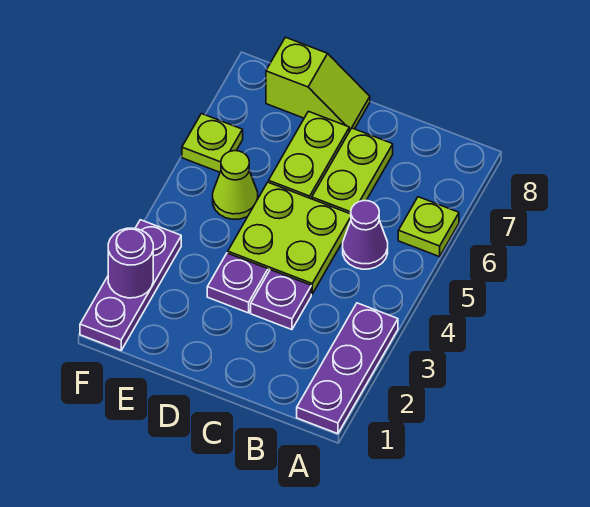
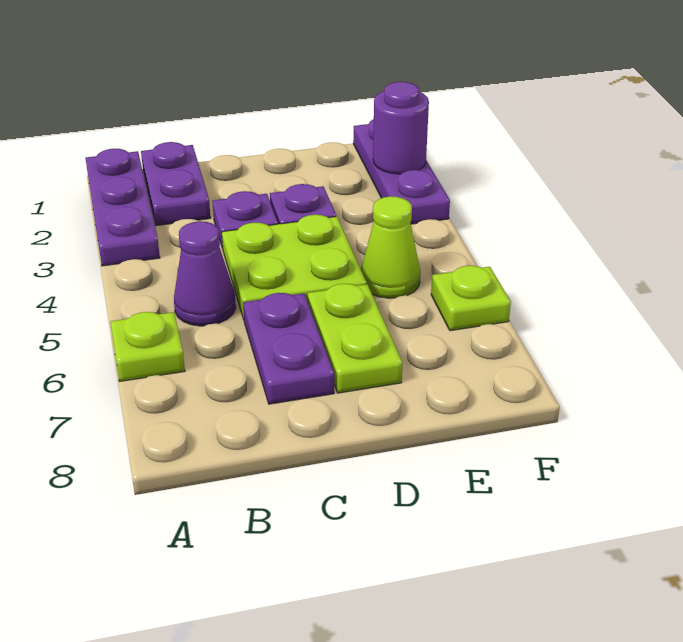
none -> purple plate B1:B2 level 1
lime plate C6:C7 level 1 -> purple plate C6:C7 level 1
lime slope D8:E8 level 1 top E -> none

